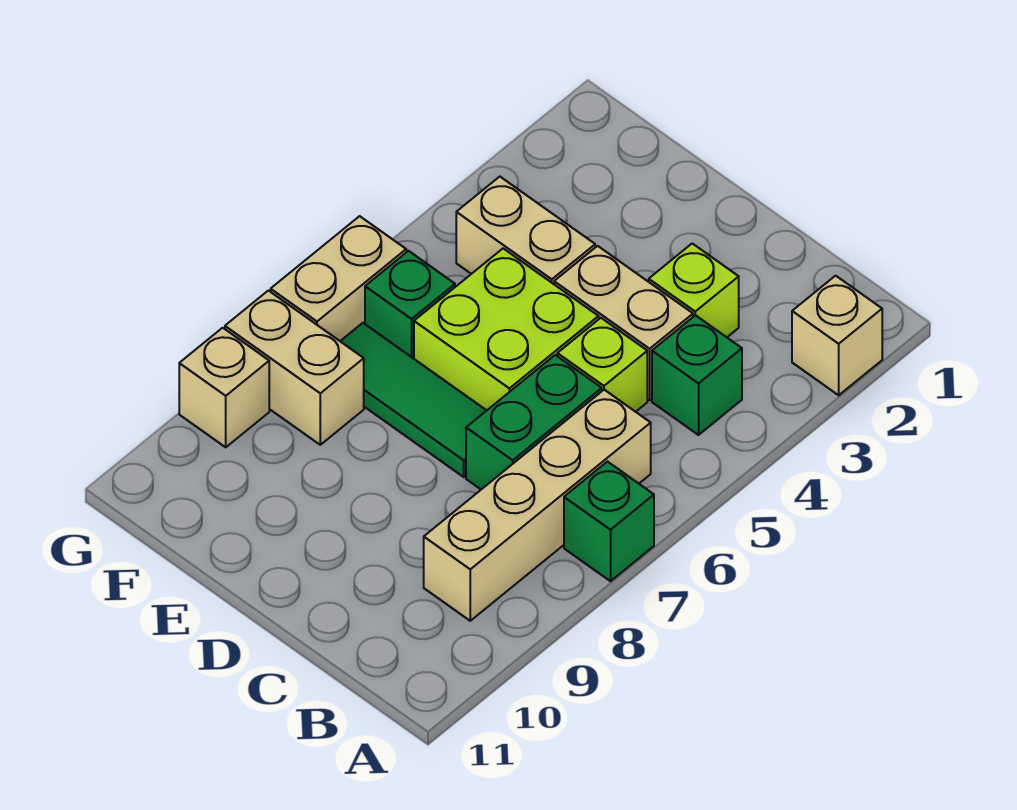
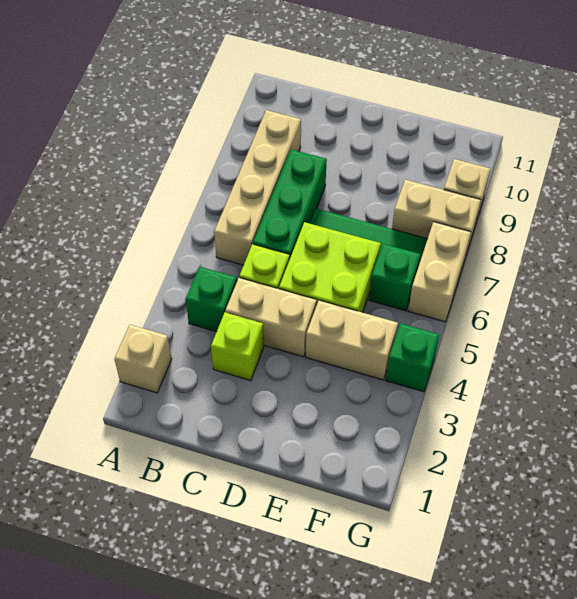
green brick A7 level 1 -> green brick G4 level 1
green brick C6:C7 level 1 -> green brick C6:C8 level 1

